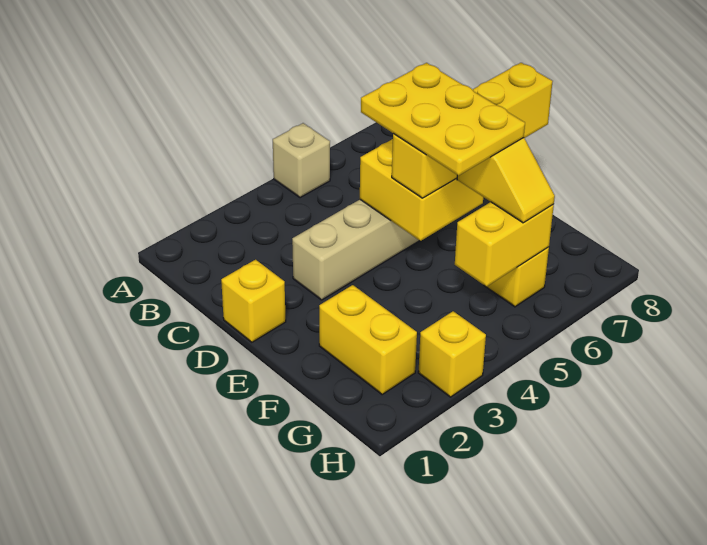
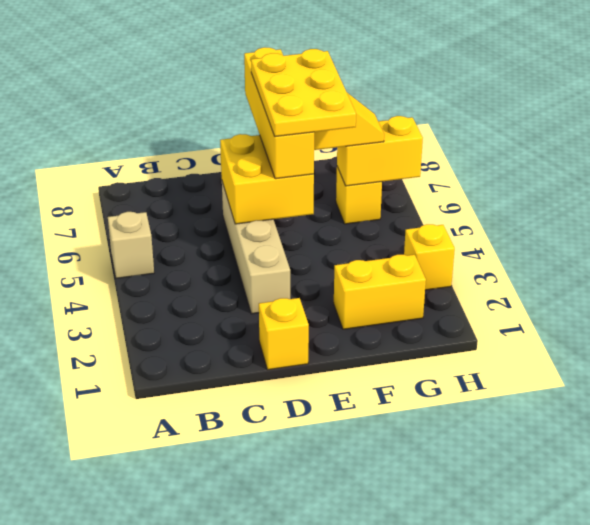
yellow plate D5:F6 level 4 -> yellow plate E5:F7 level 4
yellow brick G5:G6 level 2 -> yellow brick G6:H6 level 2

